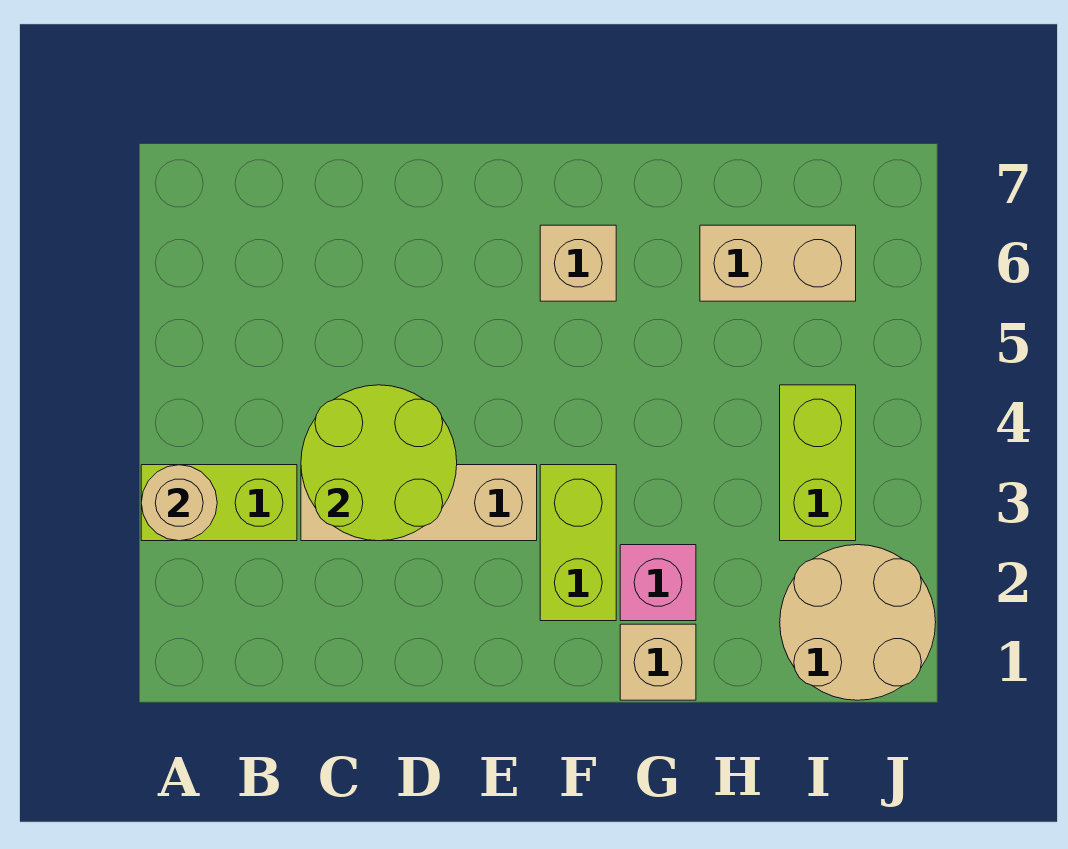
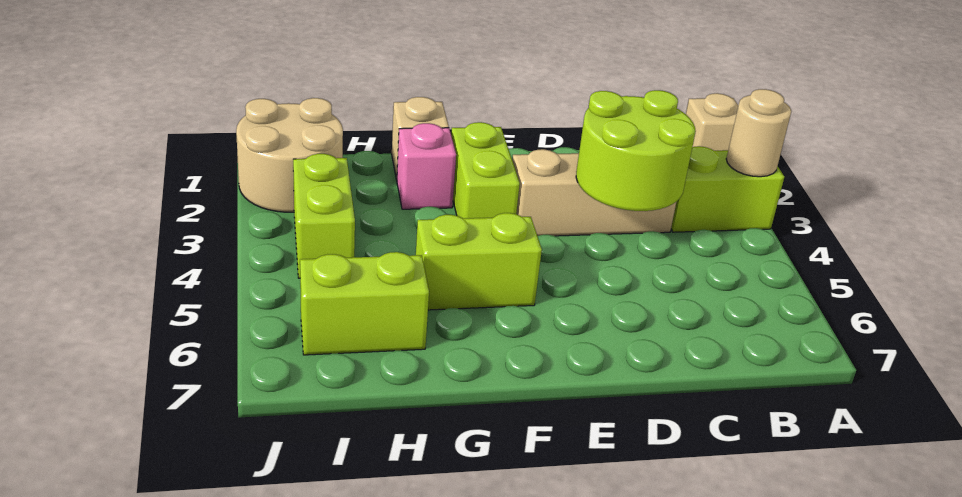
none -> lime brick F5:G5 level 1
tan brick F6 level 1 -> tan brick A1 level 1
tan brick H6:I6 level 1 -> lime brick H6:I6 level 1

